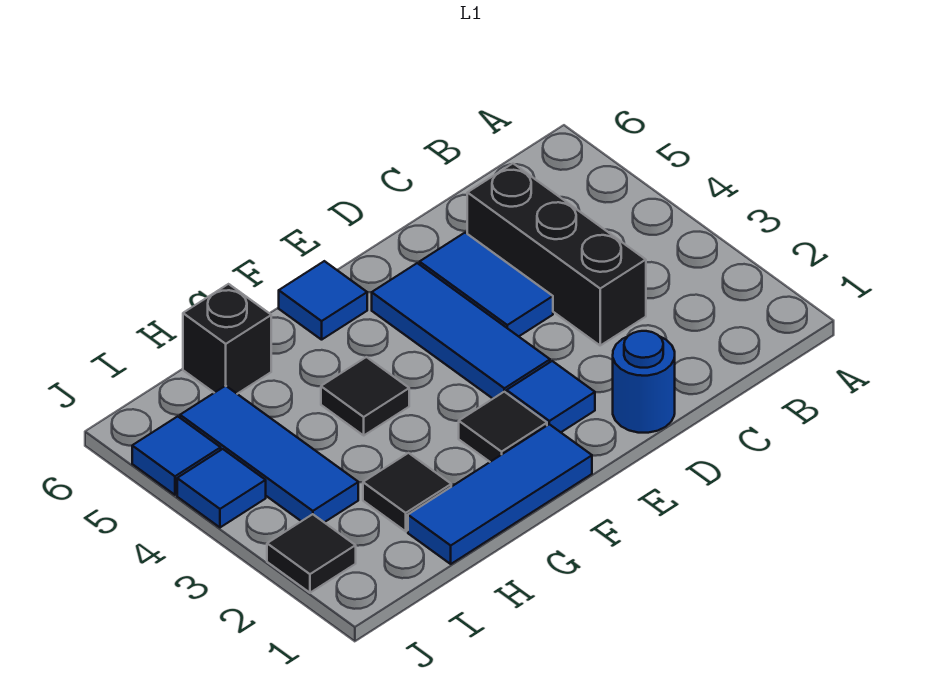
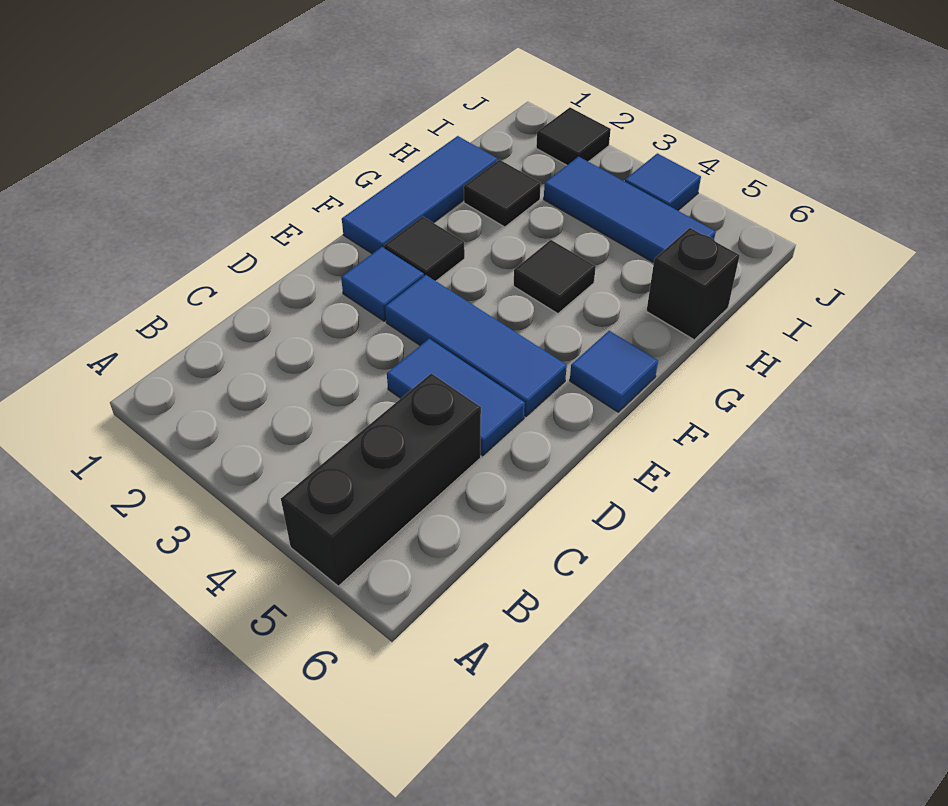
black brick C3:C5 level 1 -> black brick A5:C5 level 1
blue round brick D1 level 1 -> none
blue tile J5 level 1 -> none

